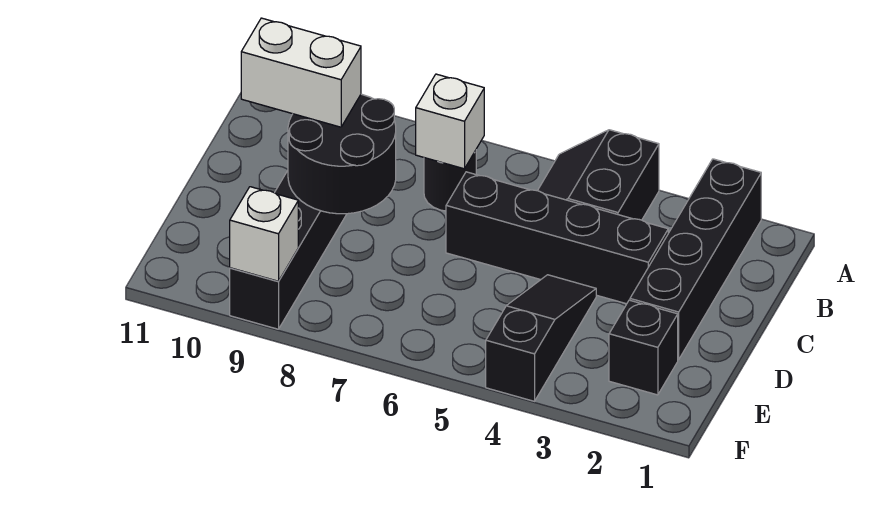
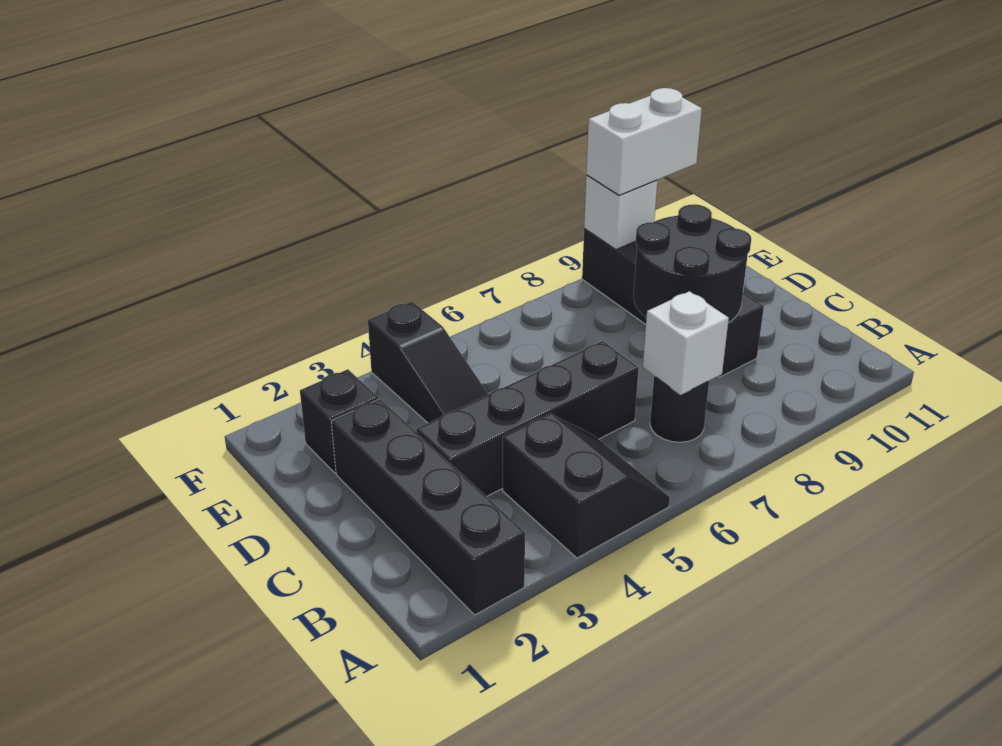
white brick C9:C10 level 3 -> white brick F9:F10 level 3

